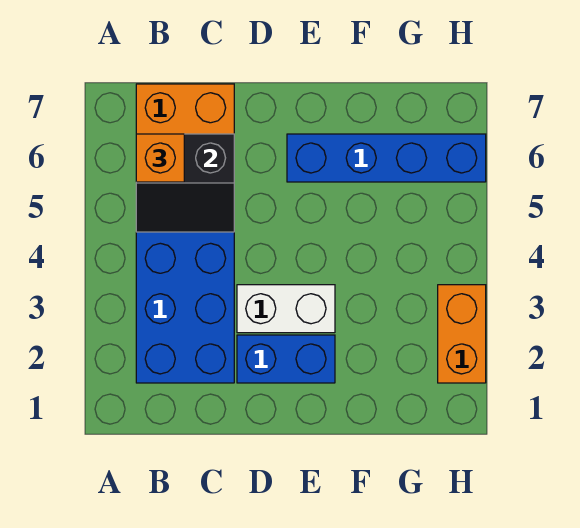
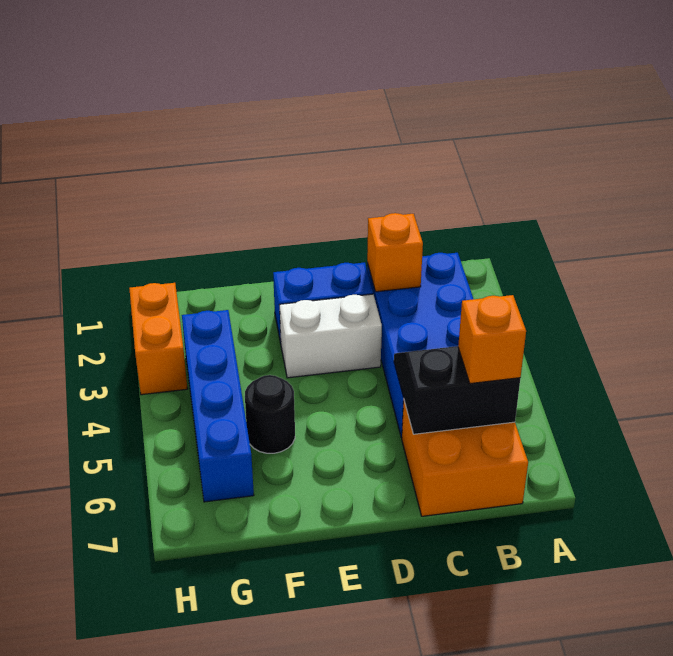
none -> orange brick C2 level 2
blue brick E6:H6 level 1 -> blue brick G3:G6 level 1
none -> black round brick F5 level 1

